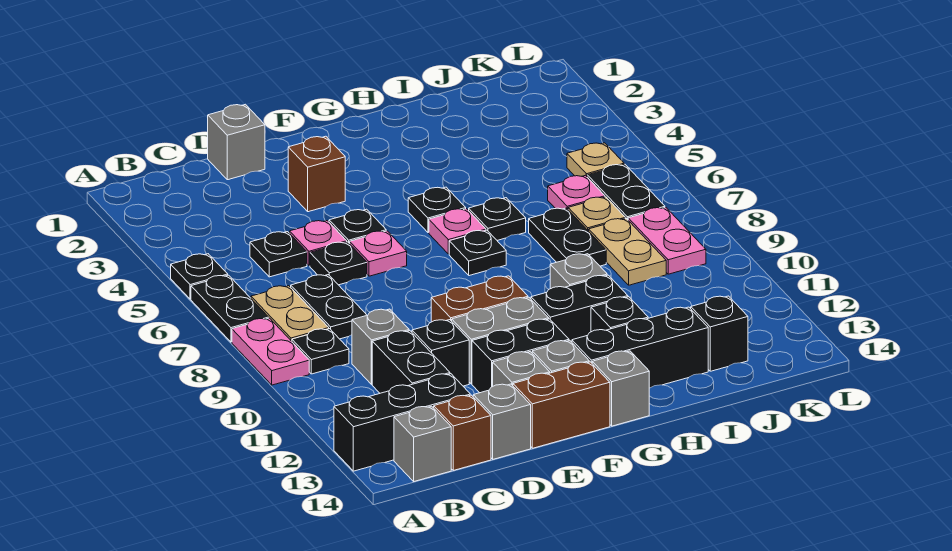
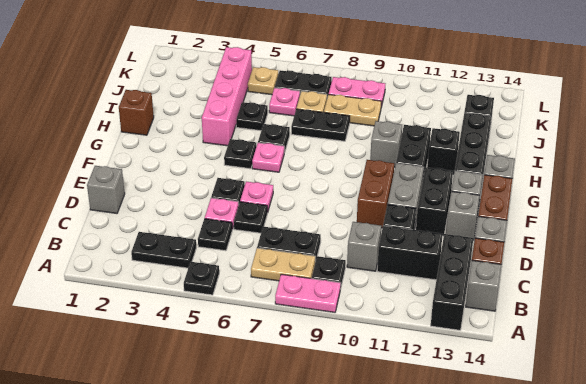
black plate A6:A7 level 1 -> black plate B3:B4 level 1
brown brick E3 level 1 -> brown brick H1 level 1
black plate G7 level 1 -> black plate I5 level 1
none -> pink brick H4:K4 level 1

